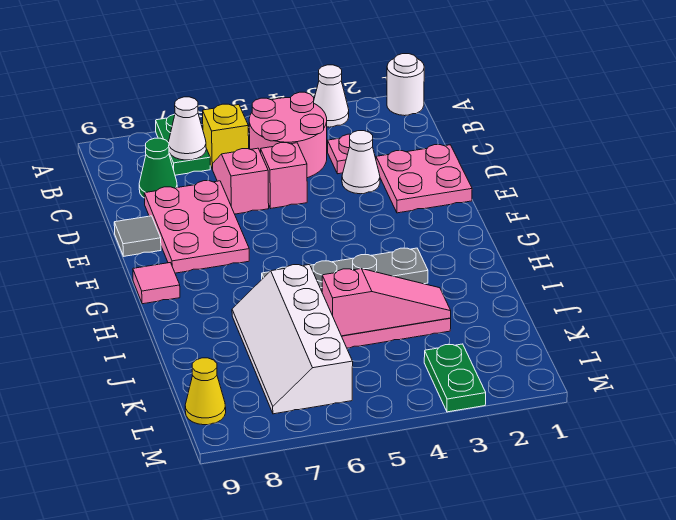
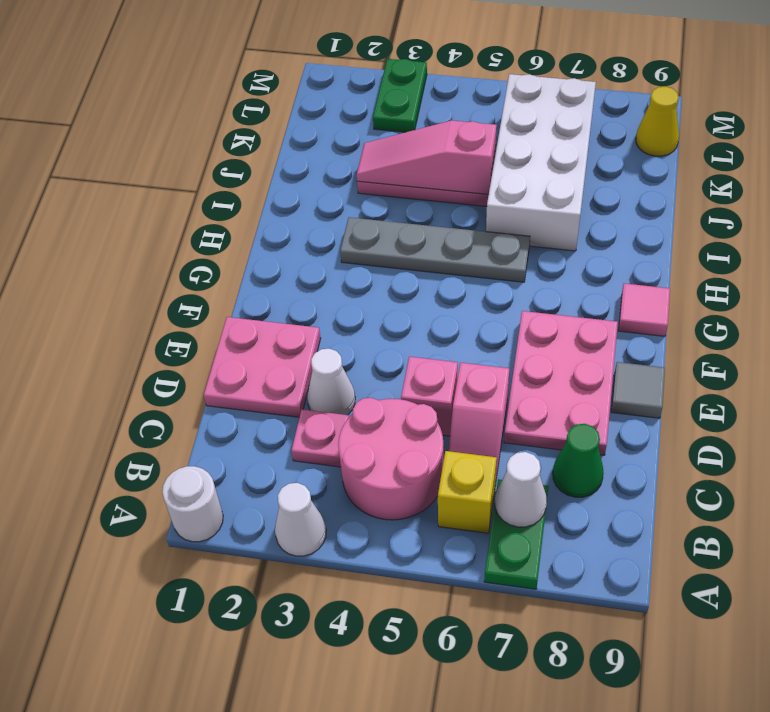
white slope I6:L7 level 1 top 6 -> white brick I6:L7 level 1

